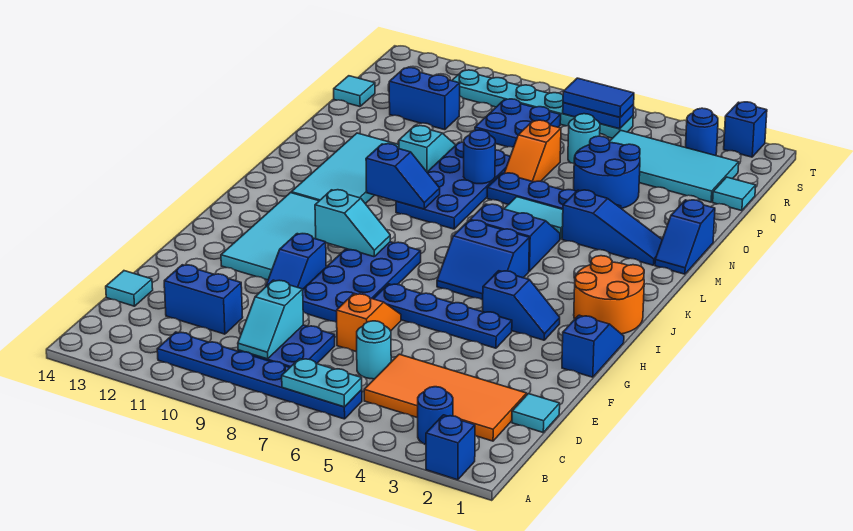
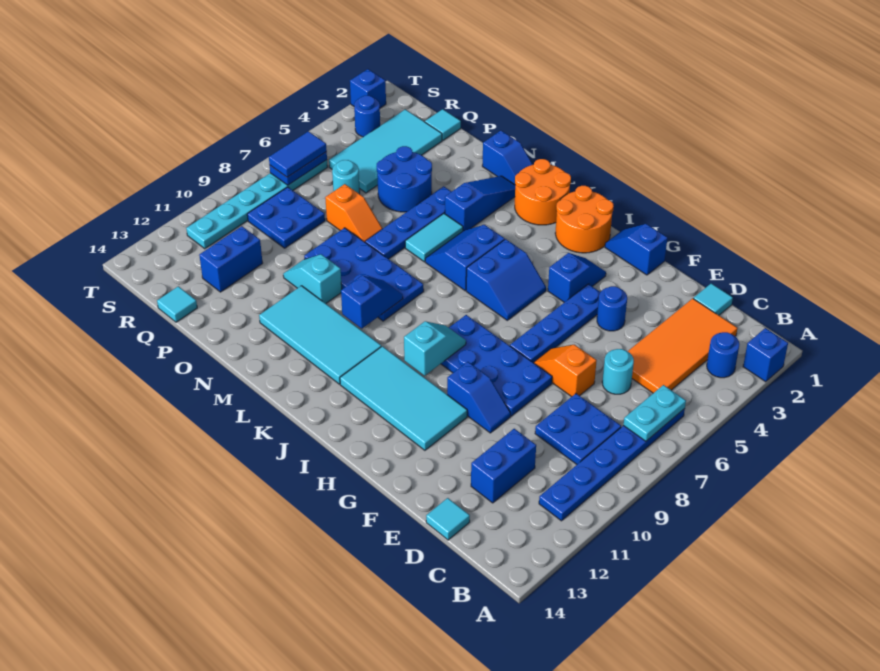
cyan slope C9:D9 level 2 top D -> none
none -> orange round brick K1:L2 level 1
blue round brick N8 level 2 -> blue round brick F4 level 1

